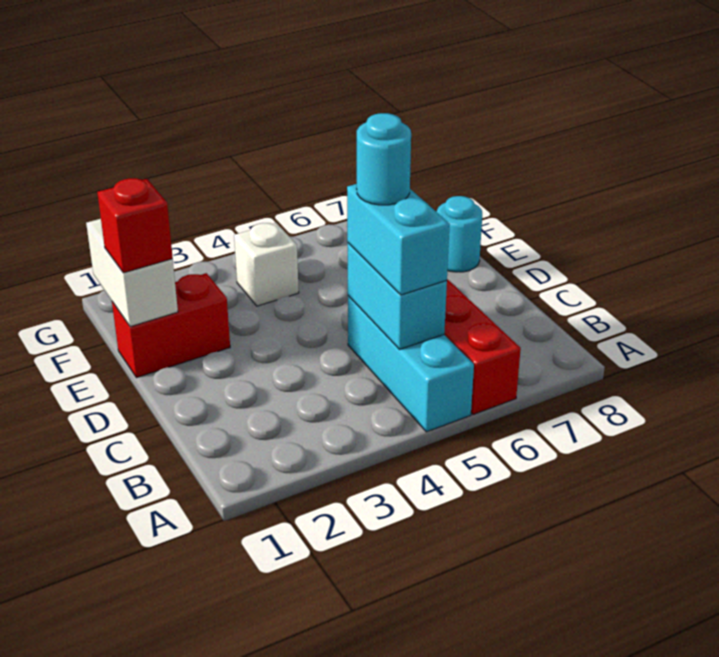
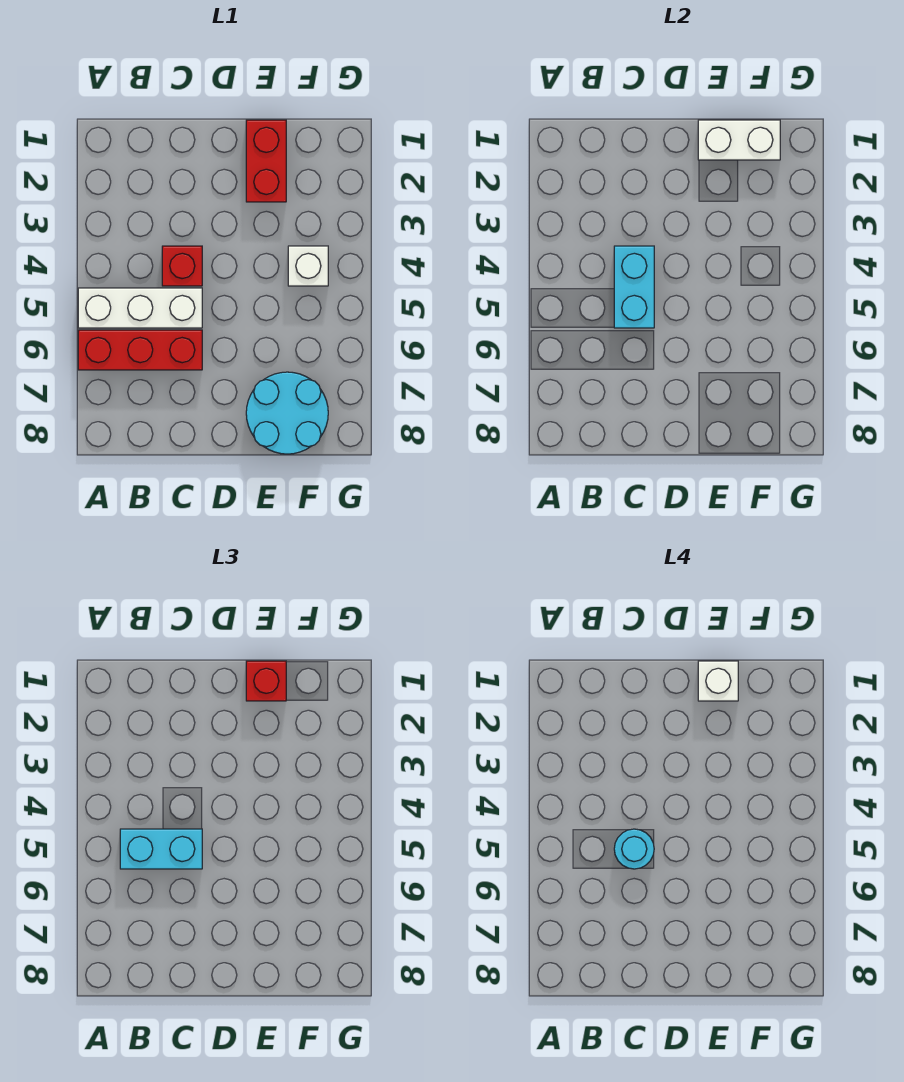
cyan brick A5:C5 level 1 -> white brick A5:C5 level 1
cyan brick B5:C5 level 2 -> cyan brick C4:C5 level 2
none -> red brick C4 level 1
none -> white brick E1 level 4
cyan round brick E8 level 1 -> cyan round brick E7:F8 level 1

